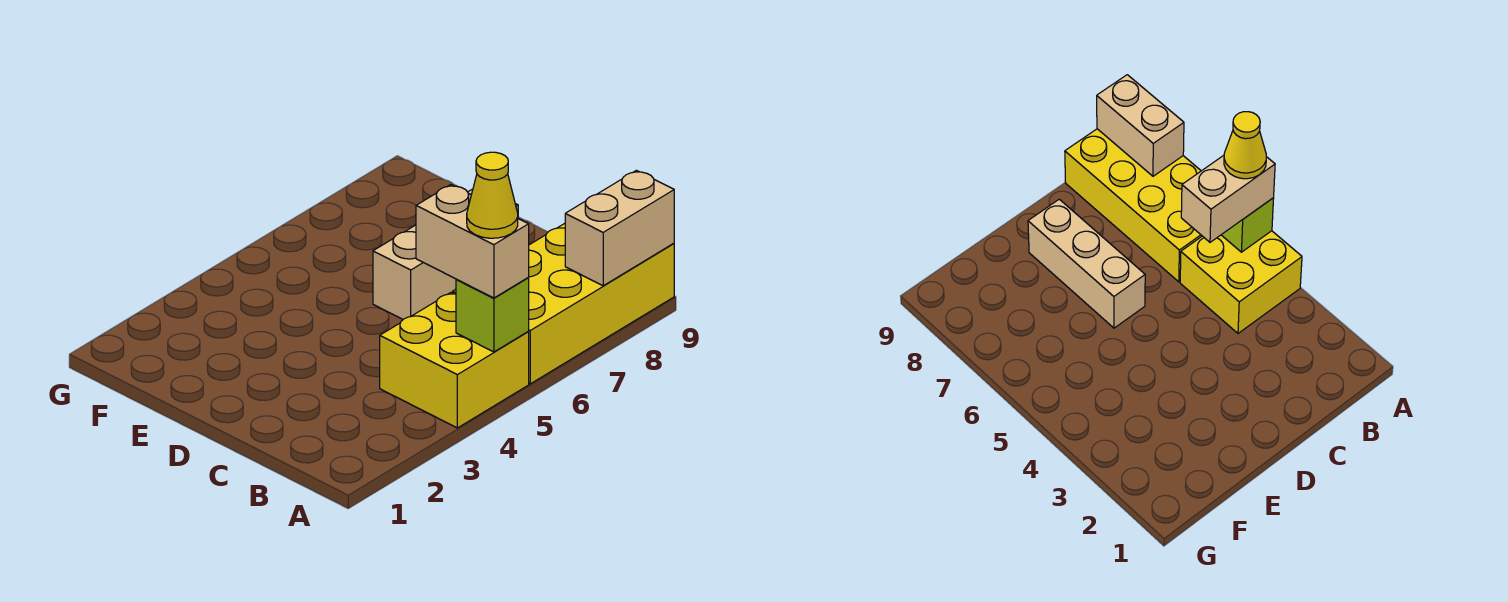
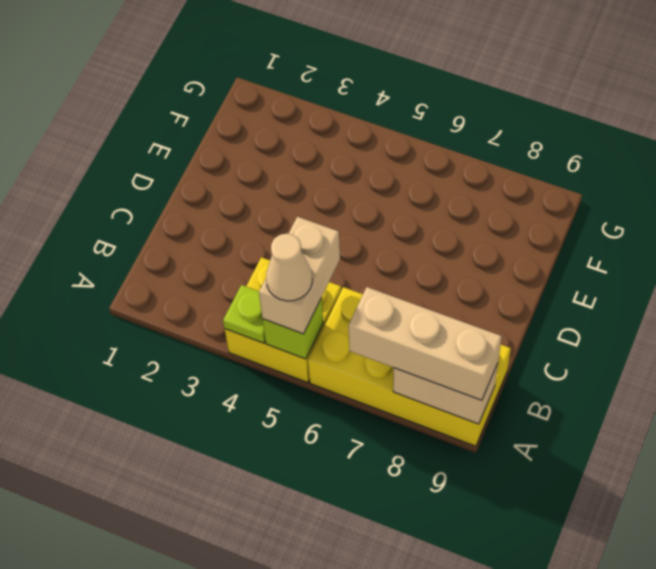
none -> lime plate A4 level 2
yellow cone A5 level 4 -> tan cone A5 level 4
tan brick D6:D8 level 1 -> tan brick A7:A9 level 3

